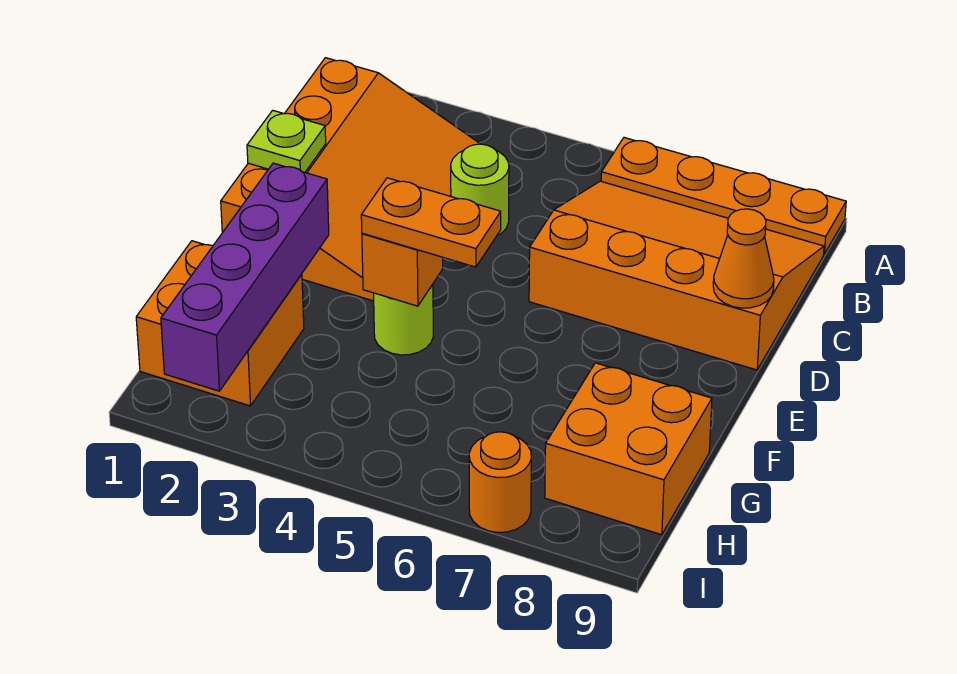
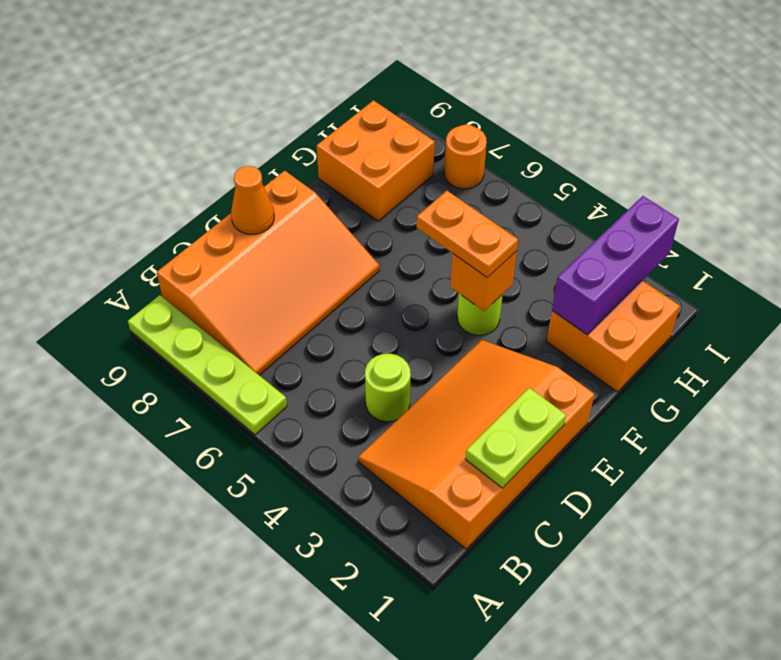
orange plate A6:A9 level 1 -> lime plate A6:A9 level 1
orange slope B6:D9 level 1 top D -> orange slope B7:E9 level 1 top 9
lime plate D1 level 2 -> lime plate C1:D1 level 2
purple brick F2:I2 level 2 -> purple brick G2:I2 level 2

